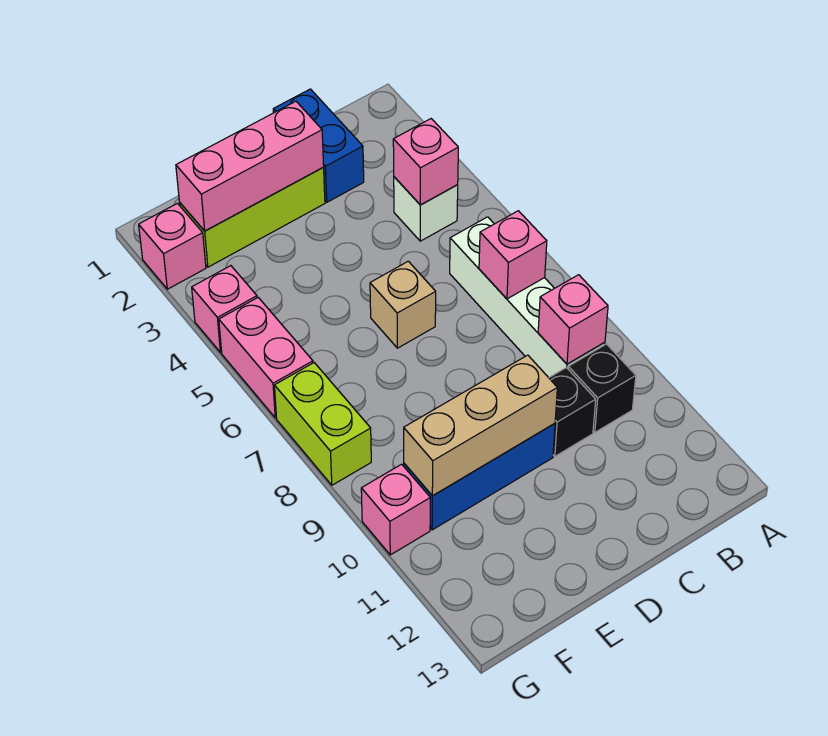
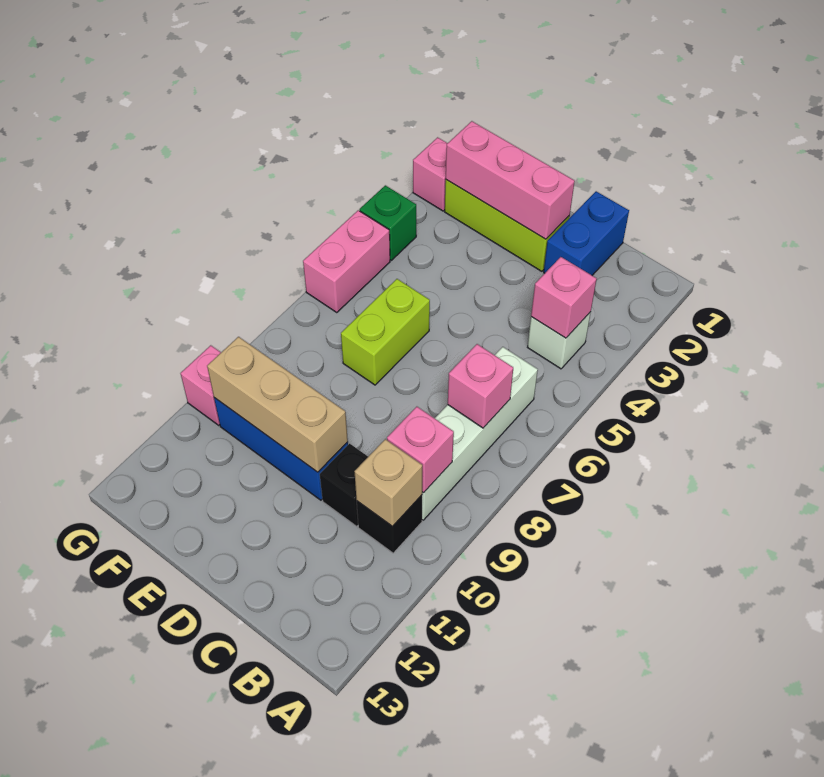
tan brick D6 level 1 -> tan brick B10 level 2
pink brick G4 level 1 -> green brick G4 level 1
lime brick G7:G8 level 1 -> lime brick E6:E7 level 1

